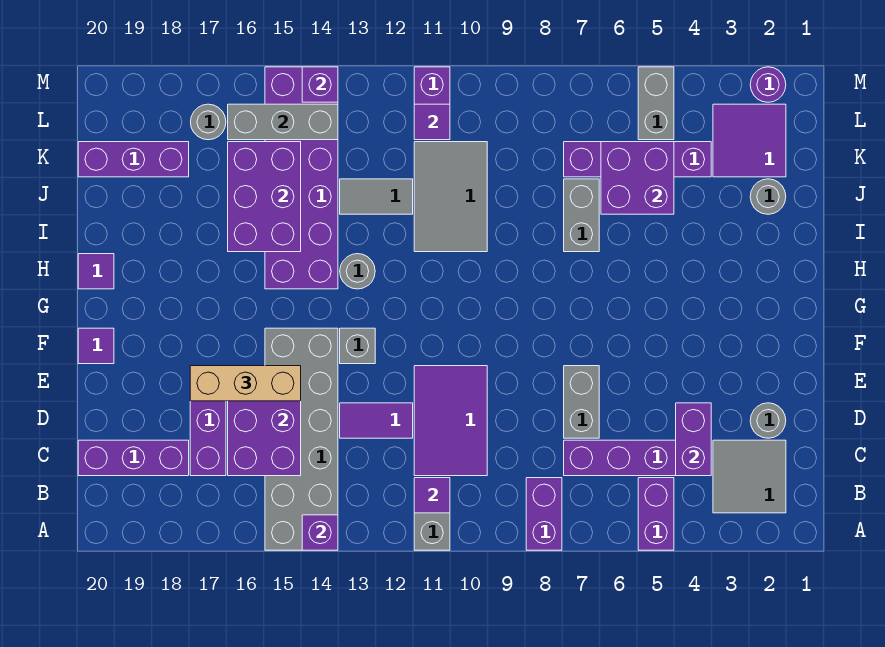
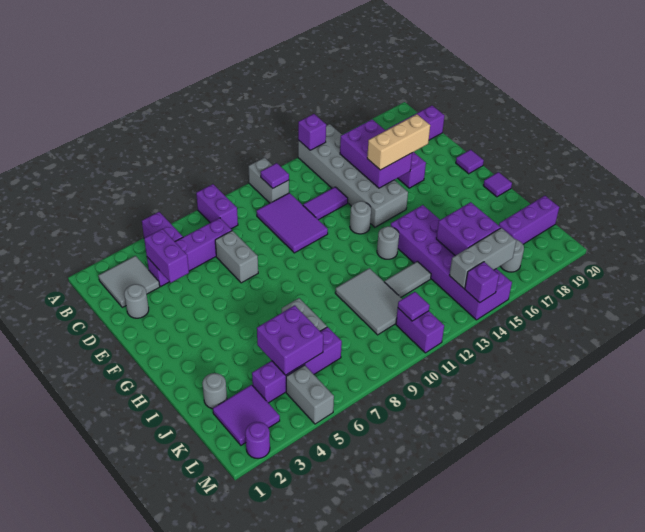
grey brick F13 level 1 -> grey round brick F13 level 1
purple brick I15:K16 level 2 -> purple brick J15:K16 level 2

